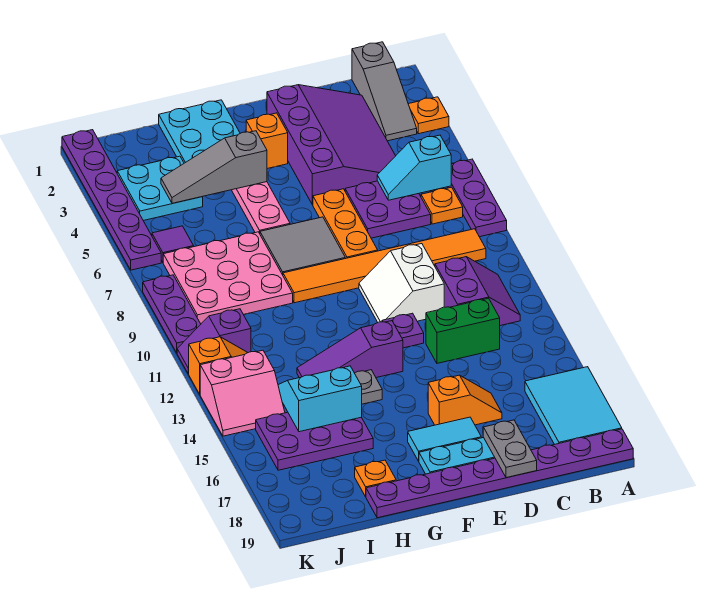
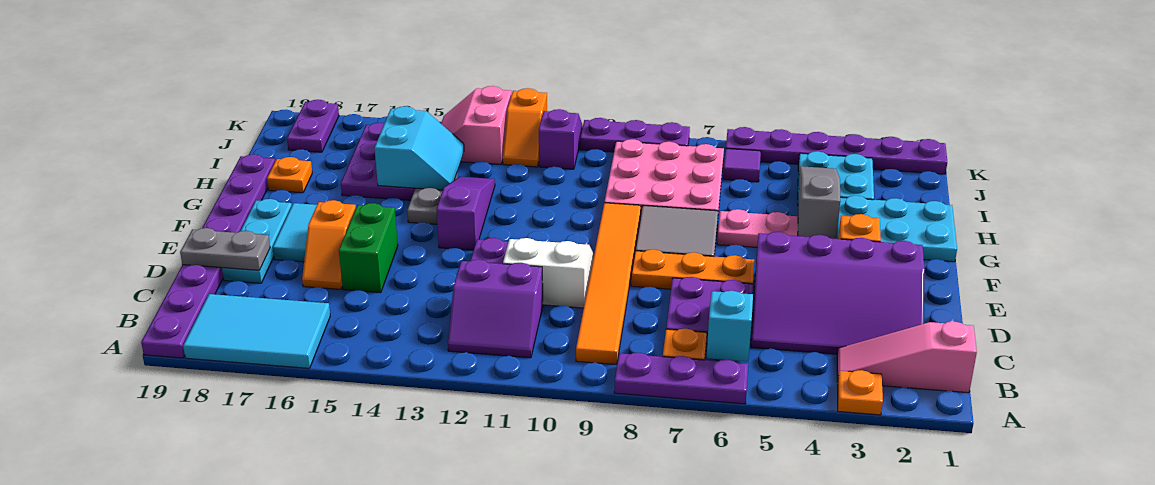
grey slope B1:B3 level 1 top 1 -> pink slope B1:B3 level 1 top 1
green brick C13:D13 level 1 -> green brick D15:E15 level 1
none -> purple plate J18:K18 level 1

